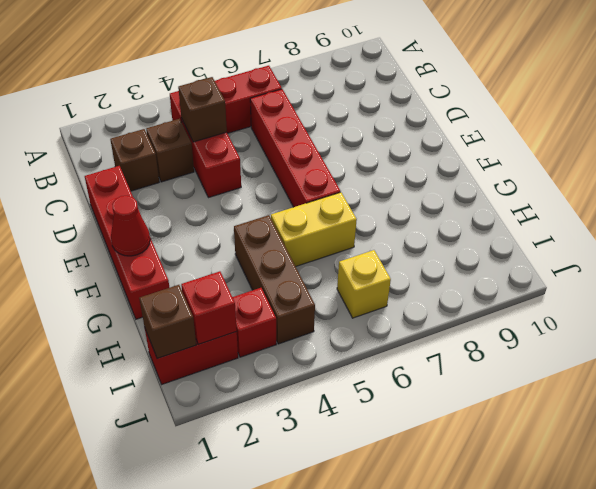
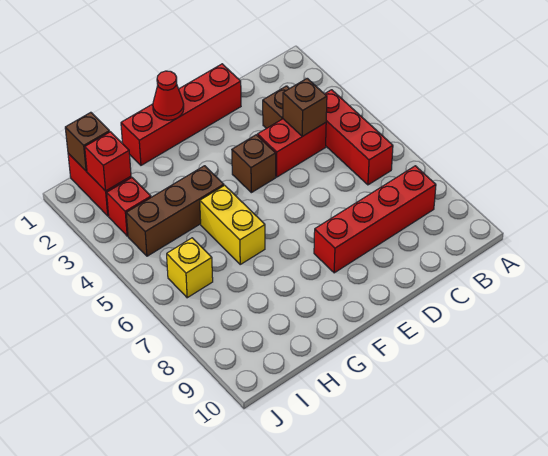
brown brick C2 level 1 -> brown brick E4 level 1
red brick C6:F6 level 1 -> red brick B8:E8 level 1

